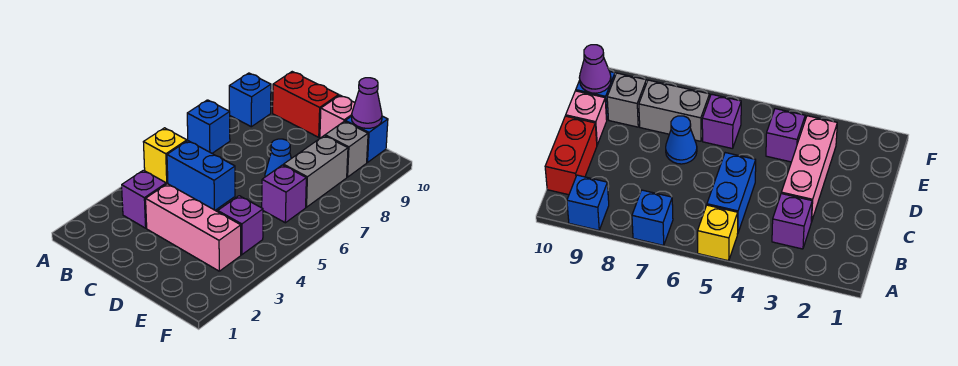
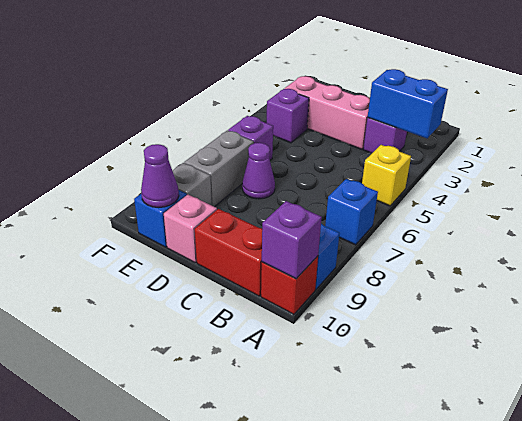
none -> red brick A10 level 1
none -> purple brick A10 level 2
blue brick B5:C5 level 1 -> blue brick A3:B3 level 2
blue cone D7 level 1 -> purple cone D7 level 1

